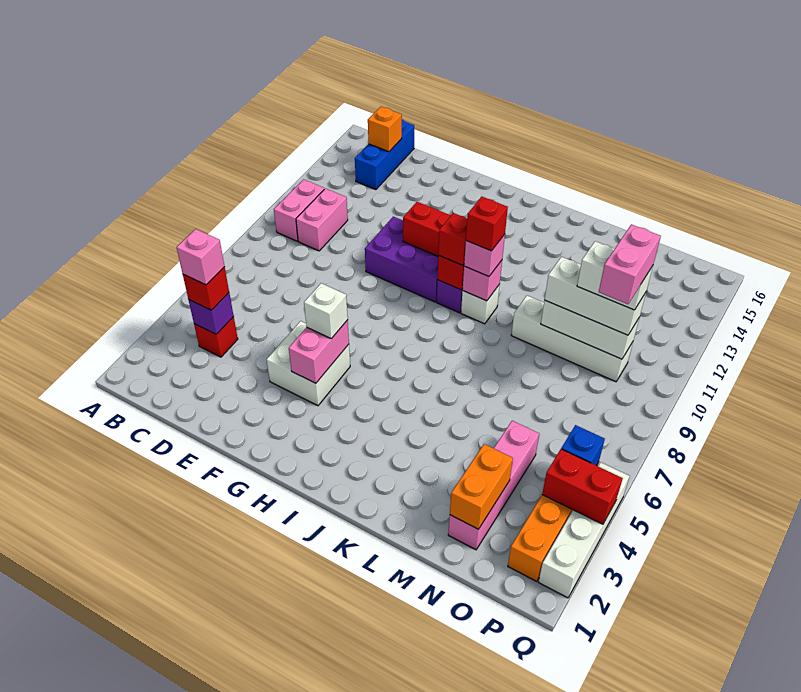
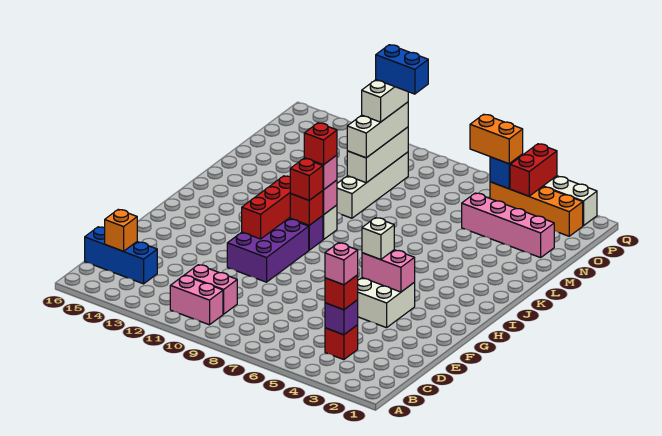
orange brick N2:N3 level 2 -> orange brick P5:P6 level 3
pink brick O9:O10 level 5 -> blue brick O9:O10 level 5

